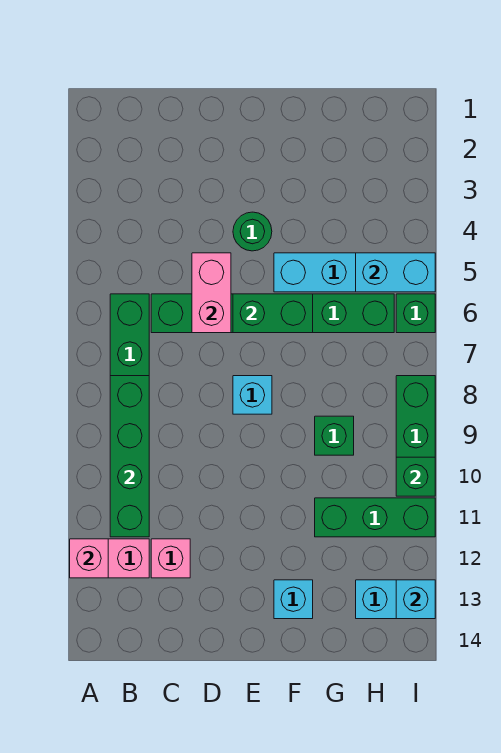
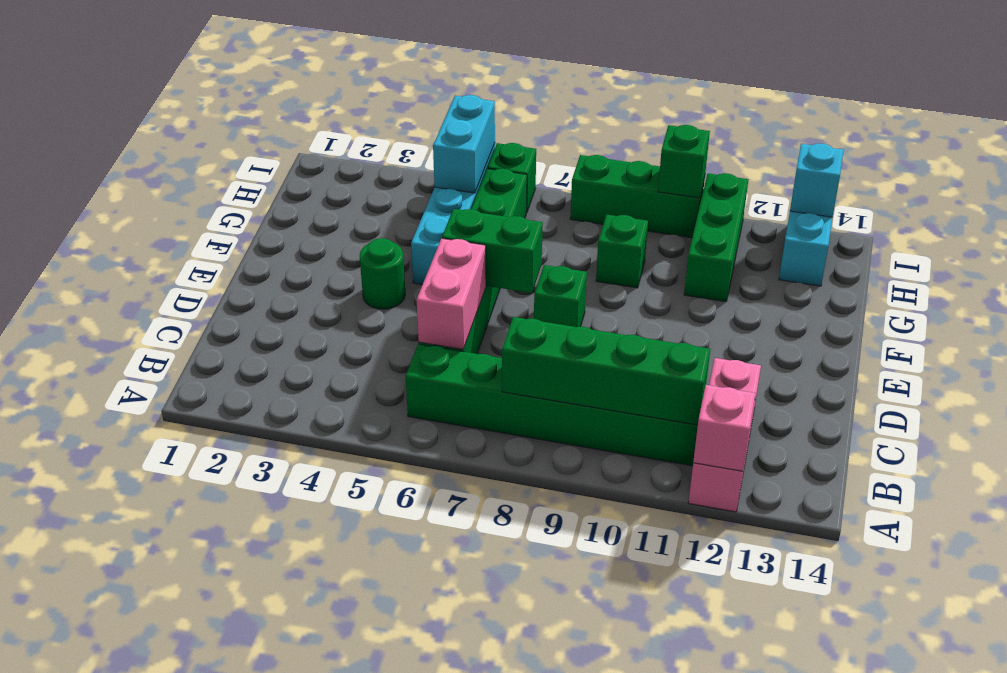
pink brick D5:D6 level 2 -> pink brick C6:D6 level 2
green brick E6:F6 level 2 -> green brick E6:E7 level 2
cyan brick E8 level 1 -> green brick E8 level 1
cyan brick F13 level 1 -> none

